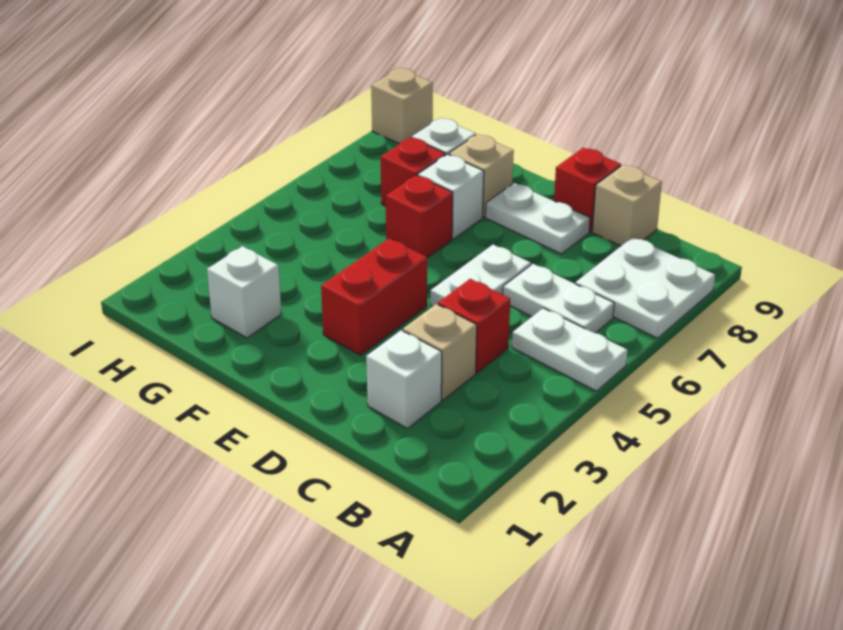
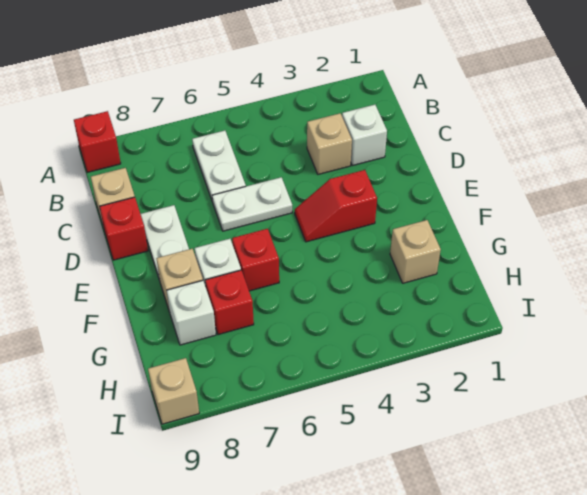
white plate A5:B5 level 1 -> none
white plate A7:B8 level 1 -> none
red brick C4 level 1 -> red brick A9 level 1
red brick E3:E4 level 1 -> red slope E3:E4 level 1 top 3
white brick G2 level 1 -> tan brick G2 level 1

